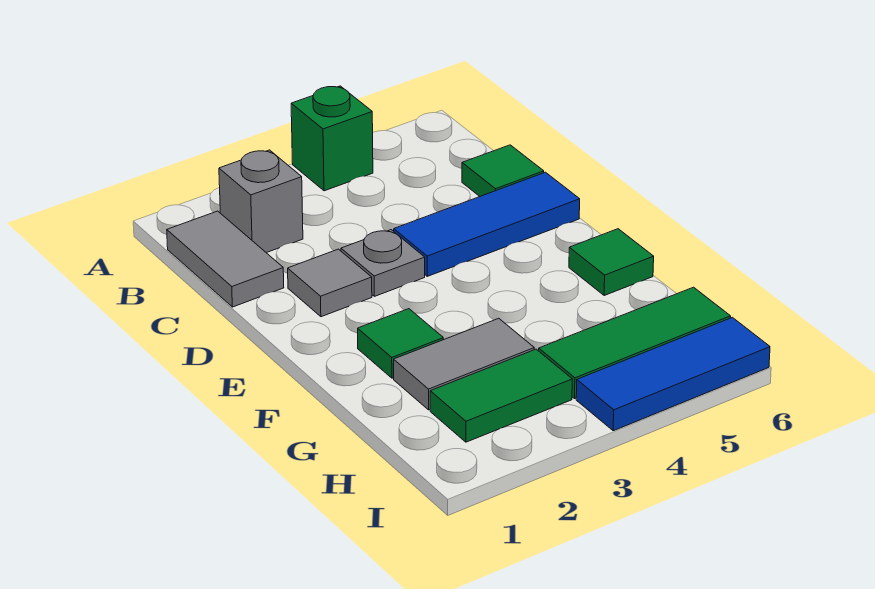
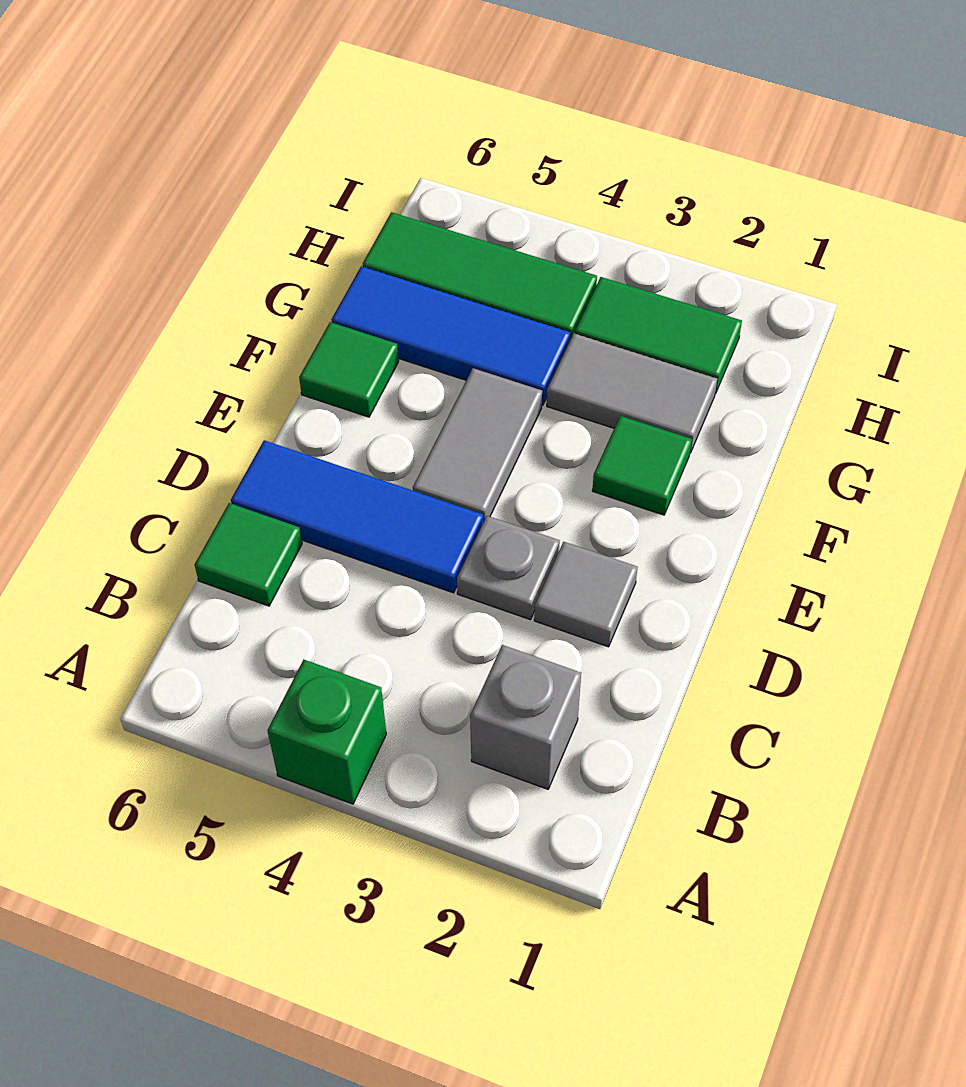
grey tile B1:C1 level 1 -> grey tile E4:F4 level 1
blue tile I4:I6 level 1 -> blue tile G4:G6 level 1

